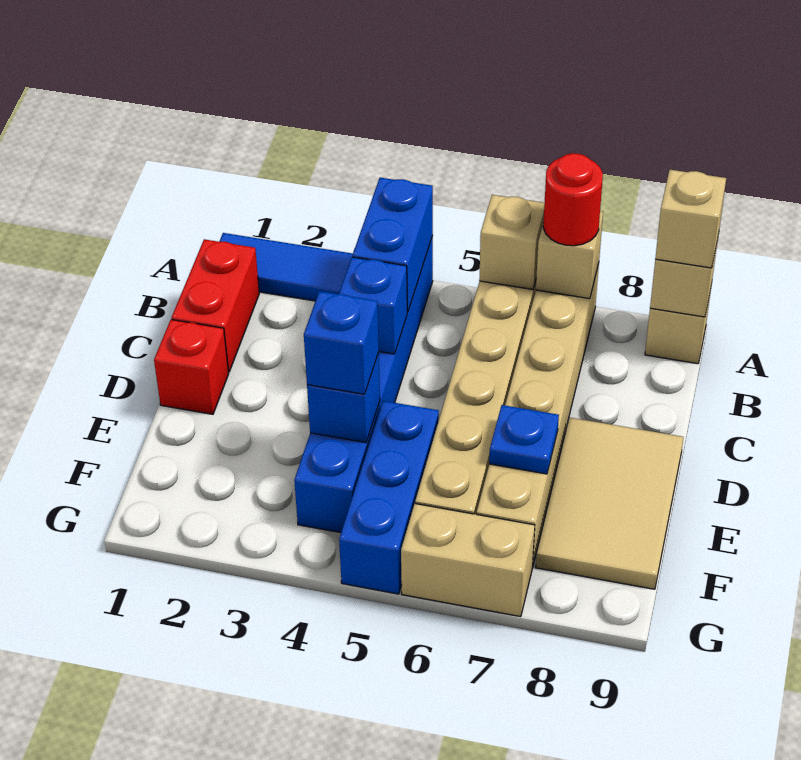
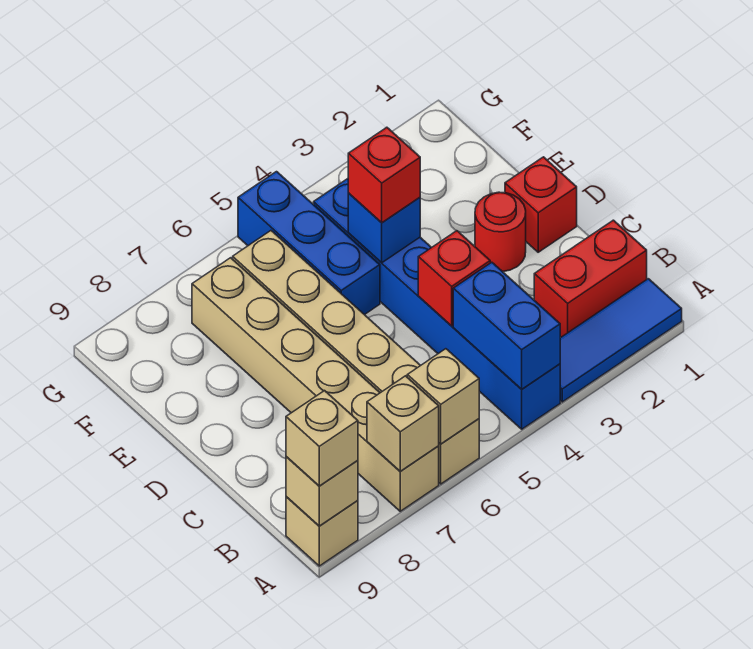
red round brick A7 level 3 -> red round brick D2 level 1
red brick B1:C1 level 1 -> red brick B1:B2 level 1
blue brick C4 level 2 -> red brick C4 level 2
tan tile D8:F9 level 1 -> none
blue brick E4 level 3 -> red brick E4 level 3
blue plate E7 level 2 -> none
tan brick G6:G7 level 1 -> none

